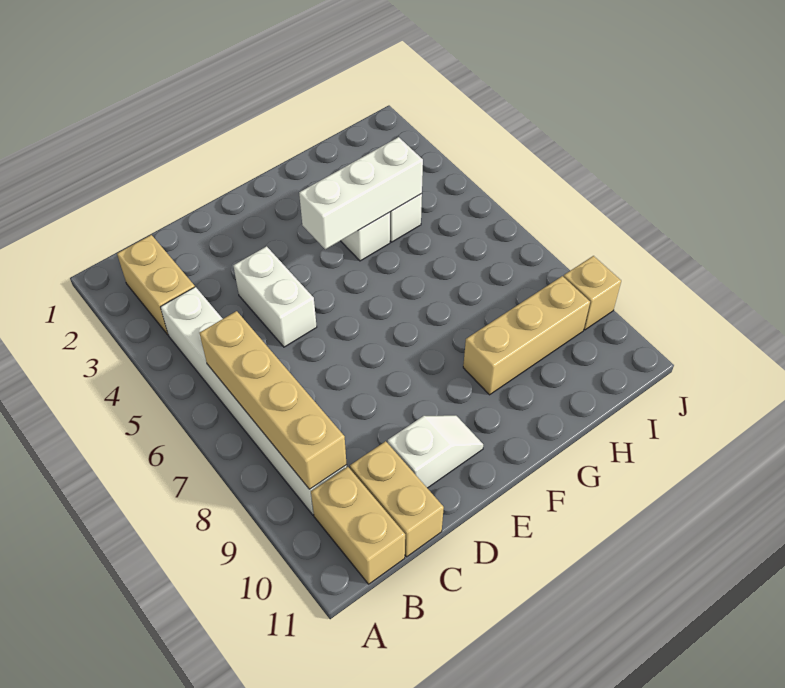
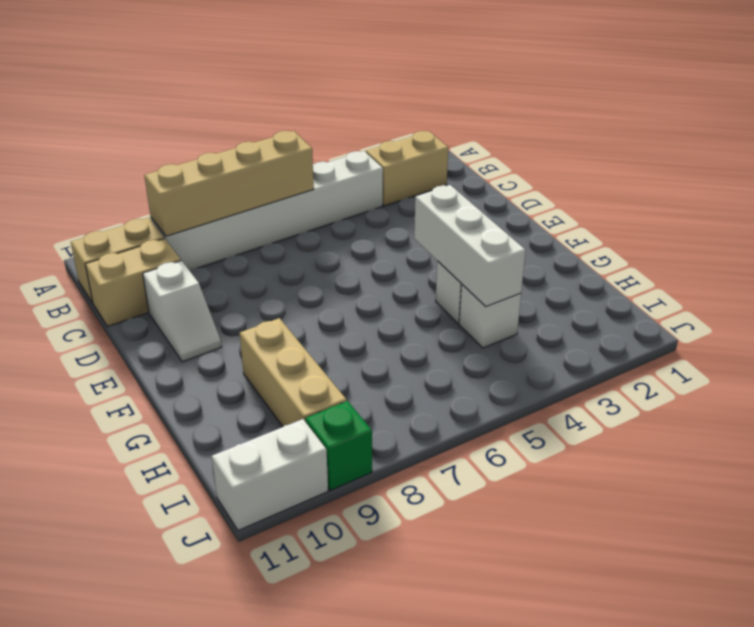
white brick D4:D5 level 1 -> white brick J10:J11 level 1
tan brick J9 level 1 -> green brick J9 level 1

